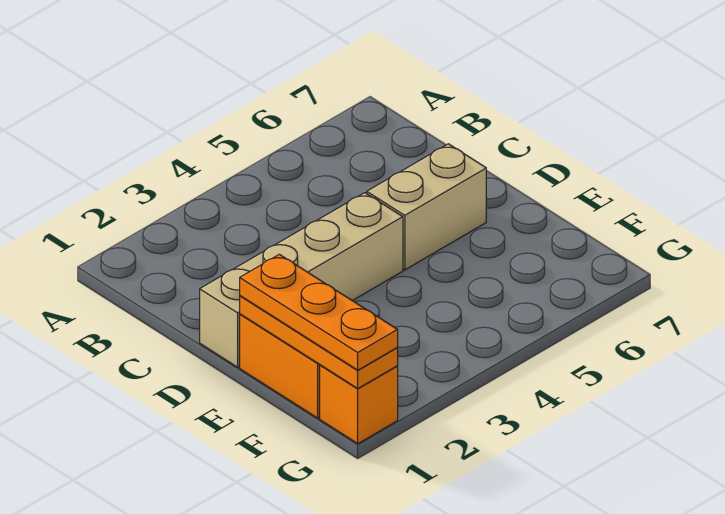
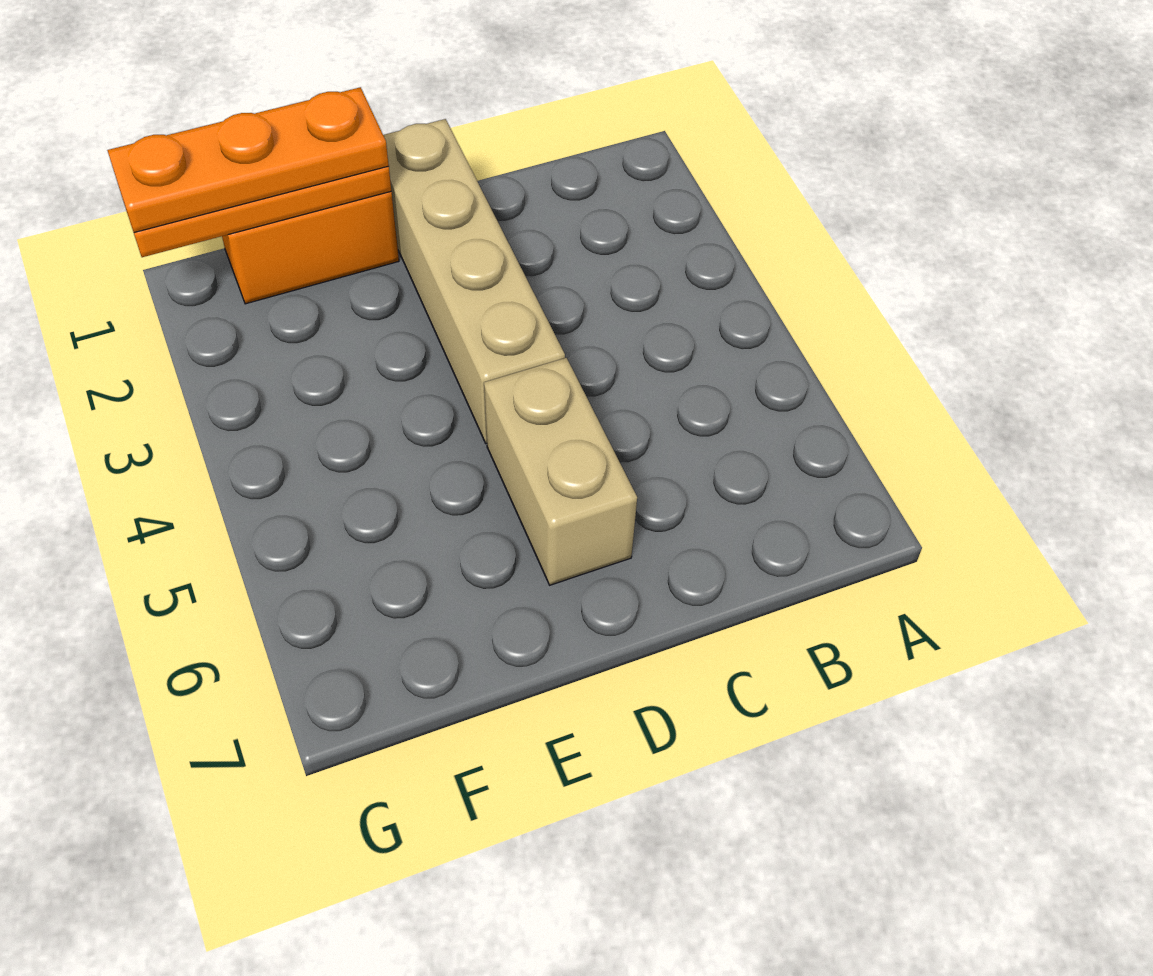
orange brick G1 level 1 -> none

